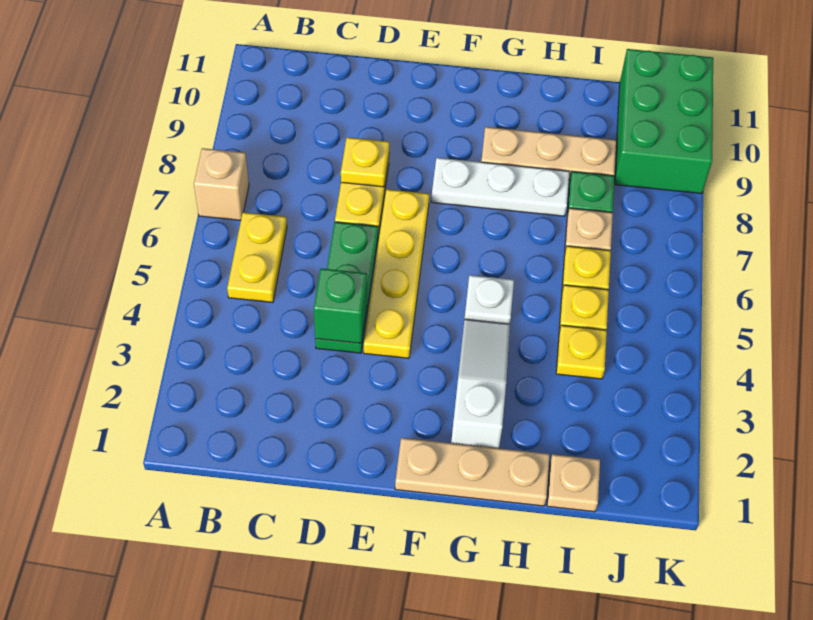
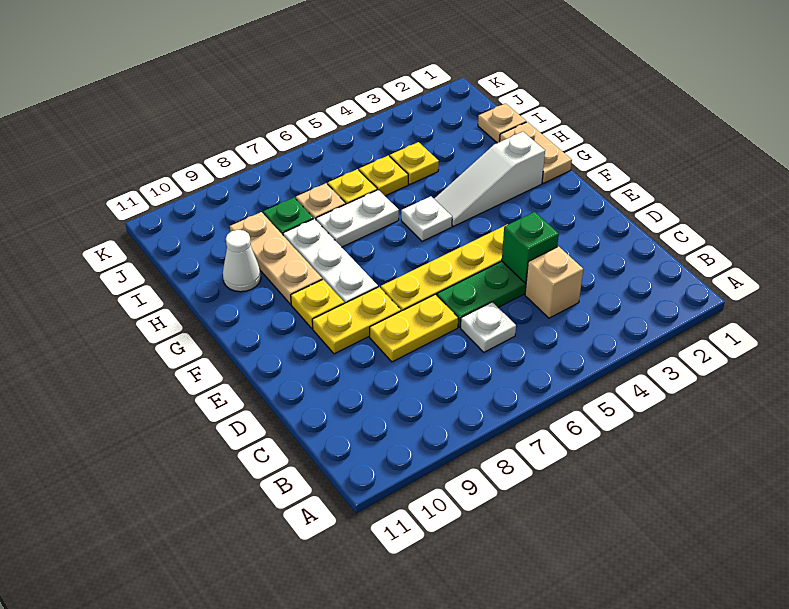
tan brick A7 level 1 -> tan brick C4 level 1
yellow plate B5:B6 level 1 -> yellow plate E8:E9 level 1
none -> white plate C6 level 1
yellow plate D8 level 2 -> yellow plate F9 level 1
tan plate F1:H1 level 1 -> tan plate G1:H1 level 1
none -> white plate H6:H7 level 1
none -> white cone H10 level 1
green brick J9:K11 level 1 -> none

